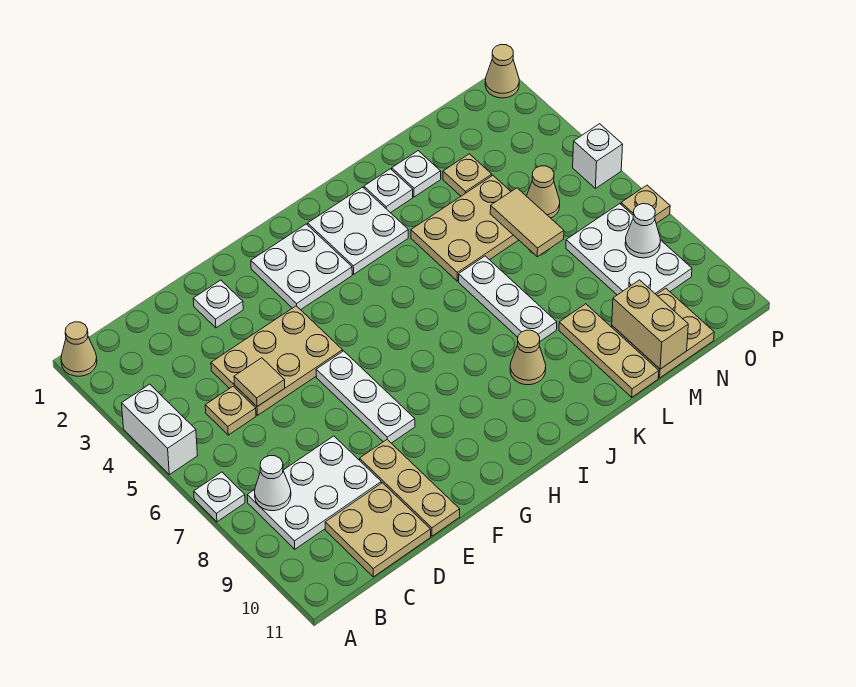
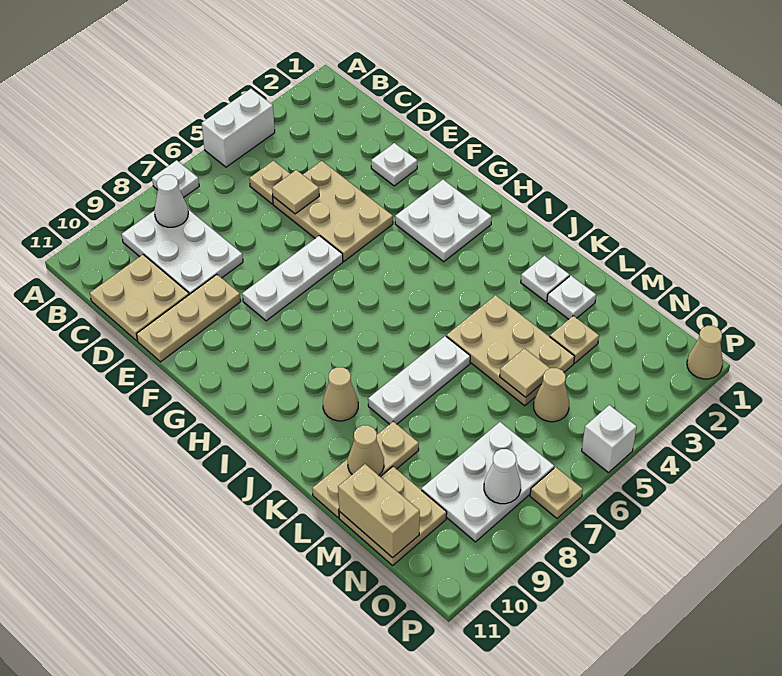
tan cone A1 level 1 -> tan cone L10 level 2
white plate I2:J3 level 1 -> none
tan tile M5:M6 level 2 -> tan tile M5 level 2
tan brick M10:M11 level 2 -> tan brick M11:N11 level 2

